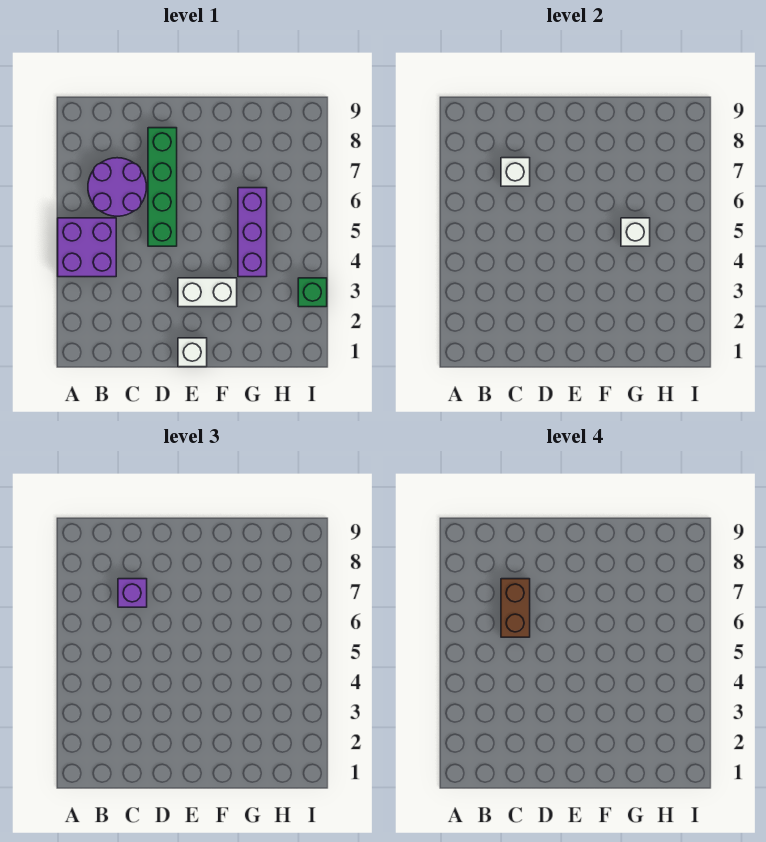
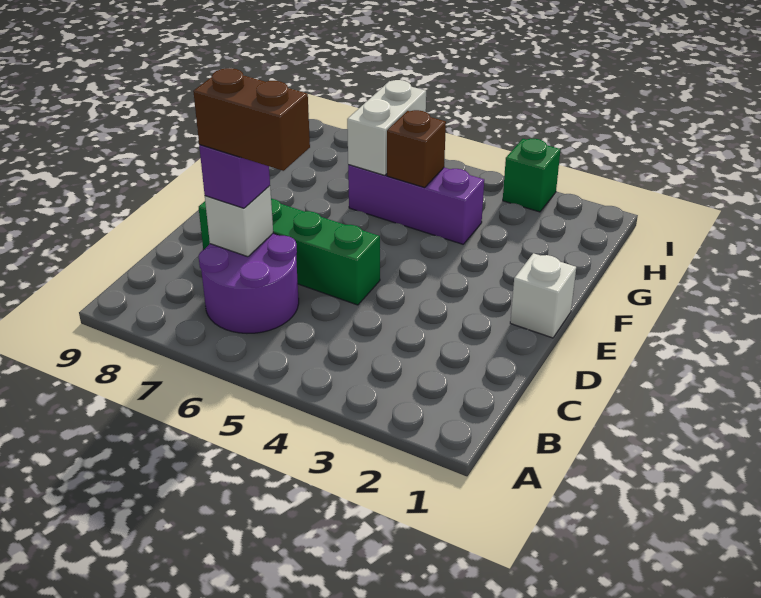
purple brick A4:B5 level 1 -> none
white brick E3:F3 level 1 -> white brick G6:H6 level 2
white brick G5 level 2 -> brown brick G5 level 2

